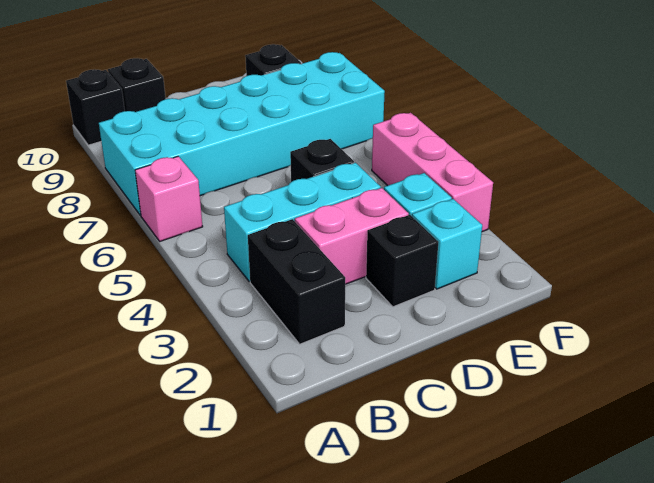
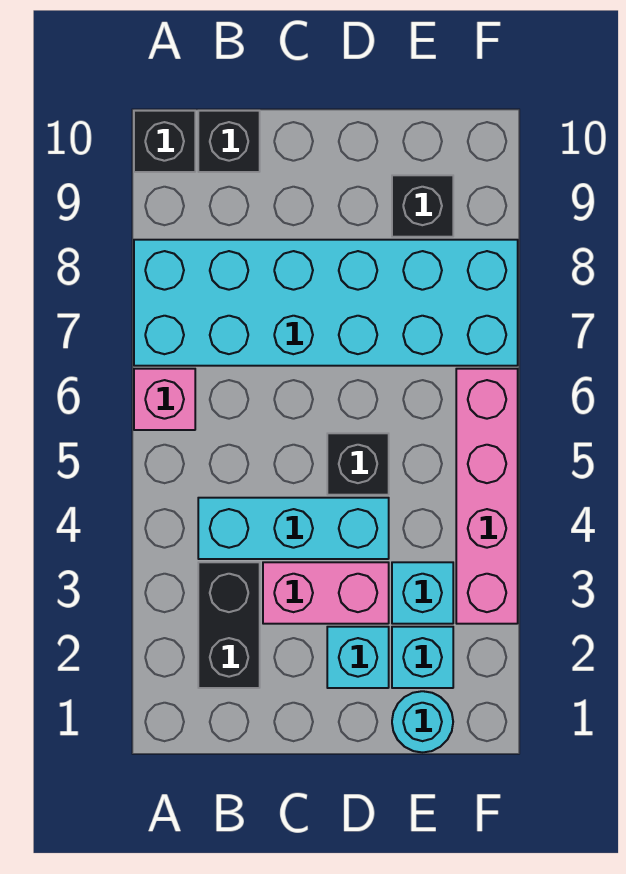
black brick D2 level 1 -> cyan brick D2 level 1
none -> cyan round brick E1 level 1
pink brick F3:F5 level 1 -> pink brick F3:F6 level 1

